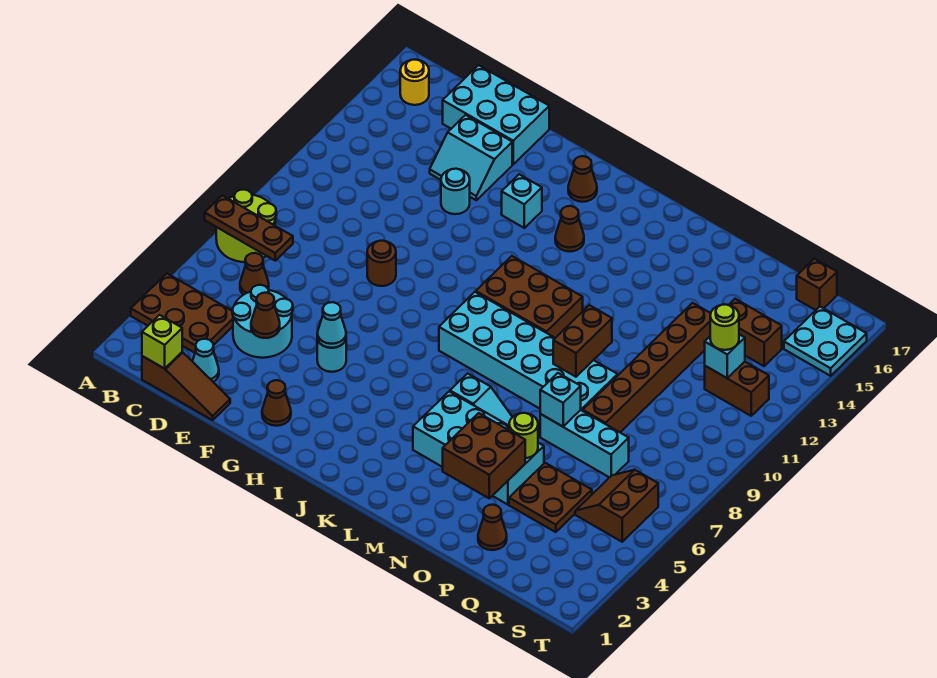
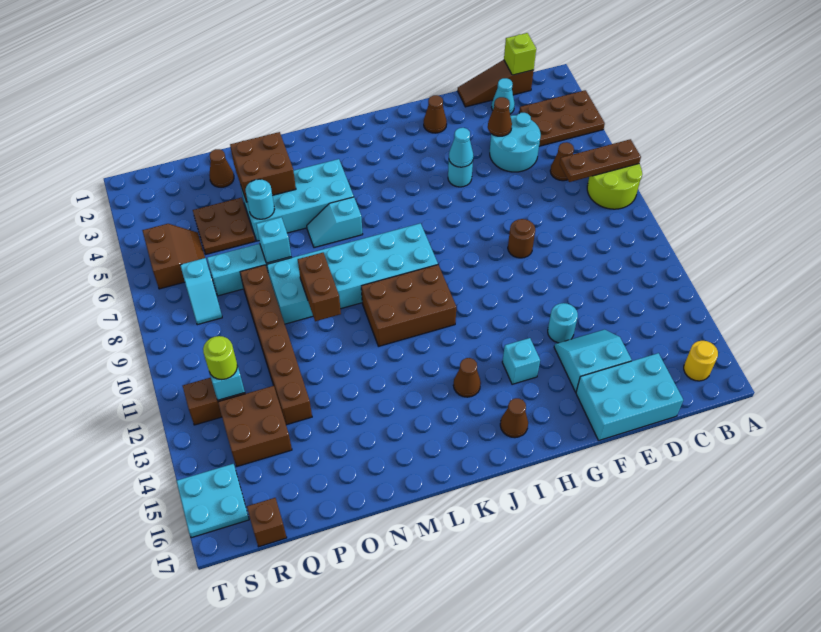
lime round brick O5 level 2 -> cyan round brick O5 level 2
brown brick Q14:R14 level 1 -> brown brick Q13:R14 level 1
none -> cyan slope R7:R8 level 1 top 7

